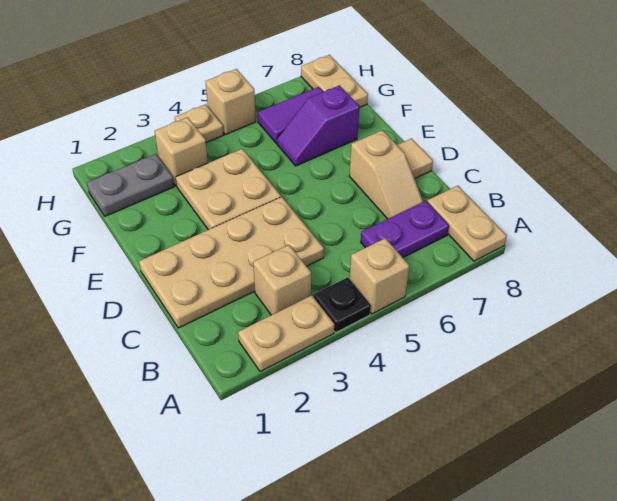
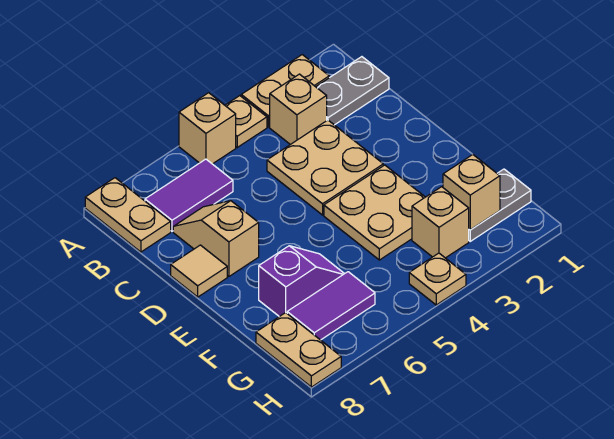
black plate A4 level 1 -> tan plate A4 level 1
none -> grey plate B1:B2 level 1
purple plate B6:B7 level 1 -> purple tile B6:B7 level 1
tan plate C1:D4 level 1 -> tan plate C3:D4 level 1
tan brick H5 level 1 -> tan brick G2 level 2

